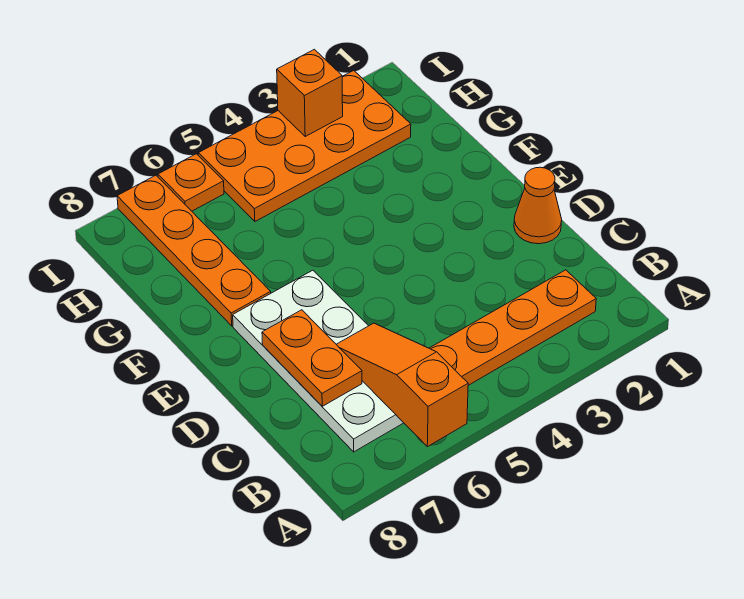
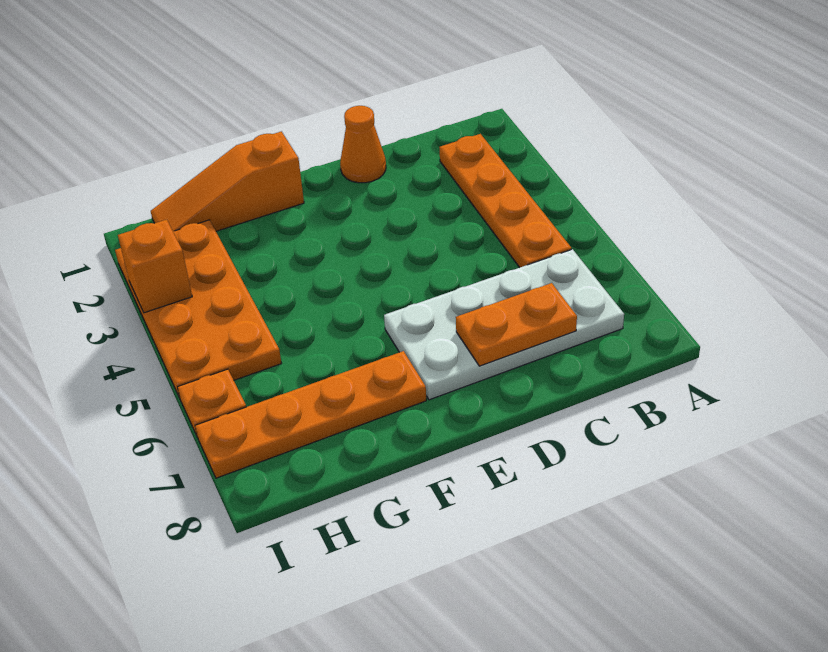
orange slope A6:C6 level 2 top A -> orange slope F1:H1 level 1 top F

